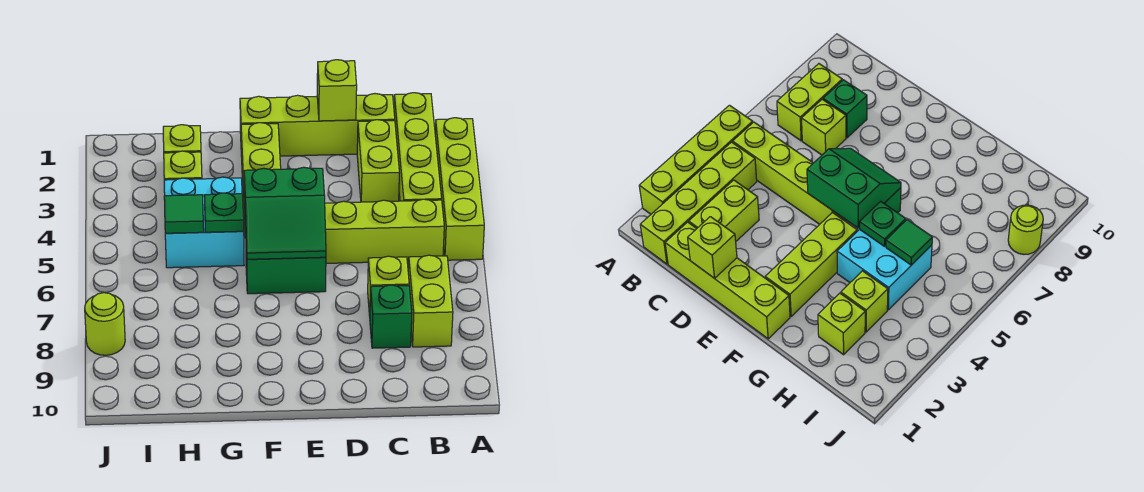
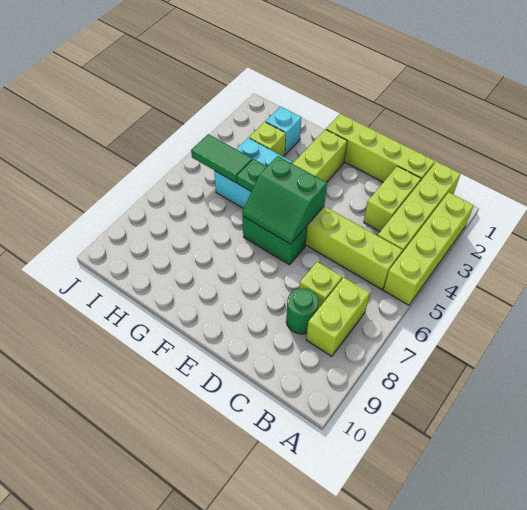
green brick C8 level 1 -> green round brick C8 level 1
lime brick D1 level 2 -> none
lime brick H2 level 1 -> cyan brick H2 level 1
green tile H5 level 2 -> green tile H5:I5 level 2
lime round brick J8 level 1 -> none

